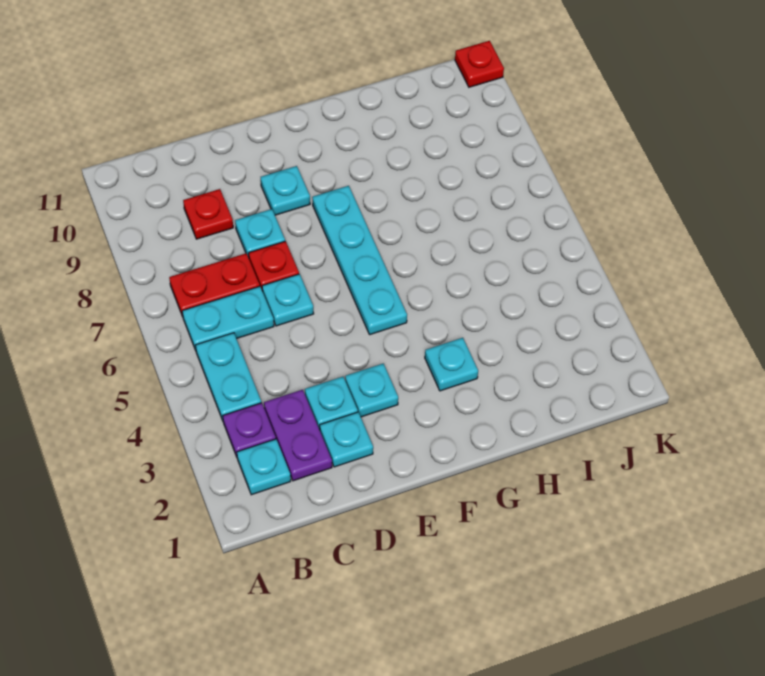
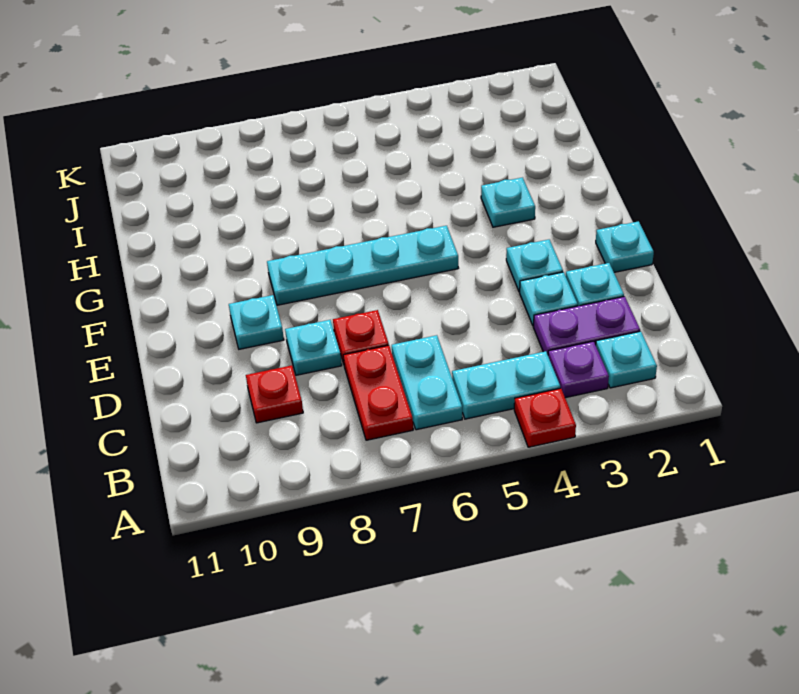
cyan plate D6 level 1 -> cyan plate E1 level 1
red plate K11 level 1 -> red plate A4 level 1

